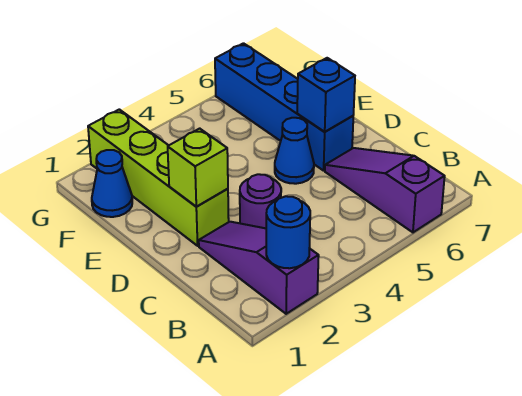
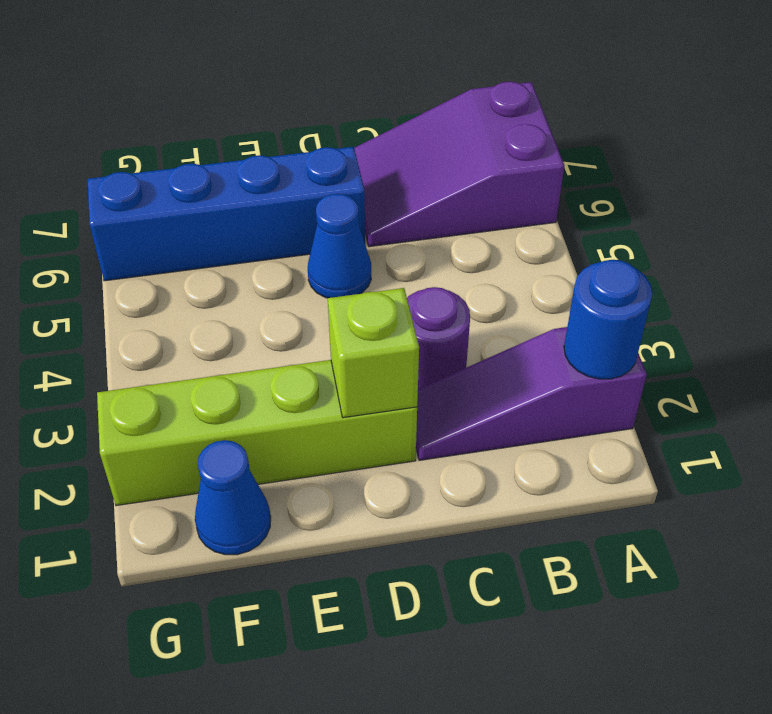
purple slope A6:C6 level 1 top A -> purple slope A6:C7 level 1 top A
blue brick D6 level 2 -> none

